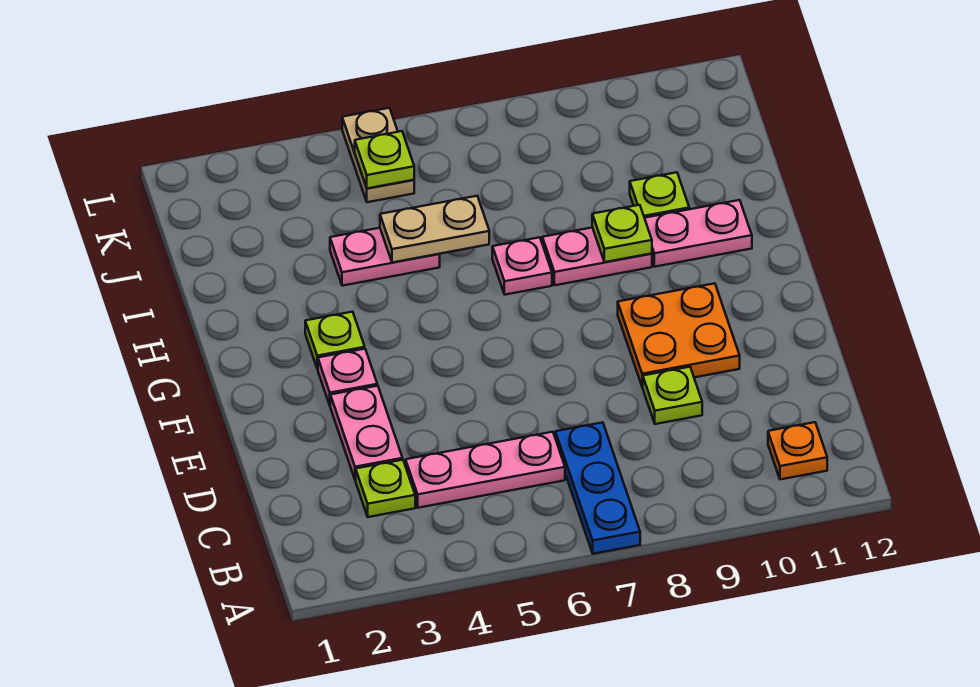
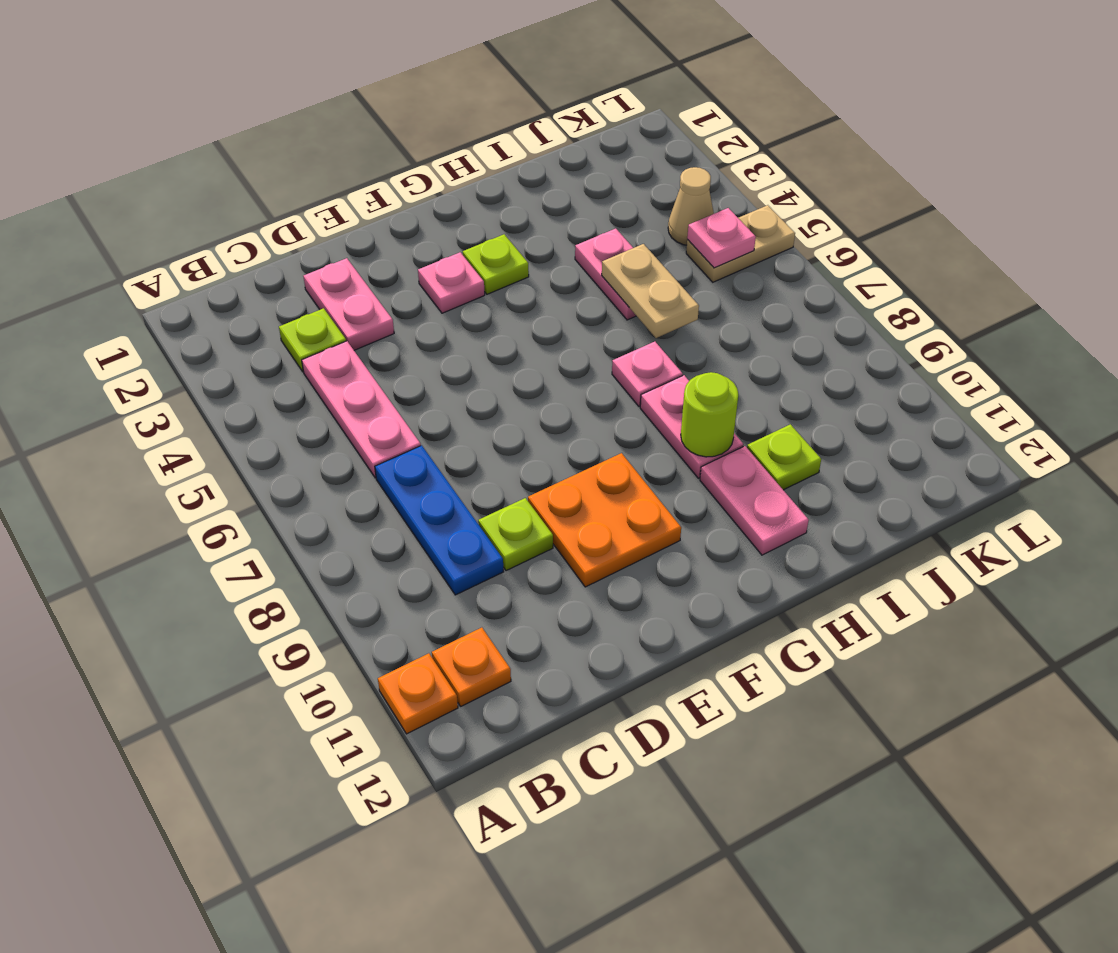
blue plate A7:C7 level 1 -> blue plate C7:C9 level 1
none -> orange plate A11 level 1
pink plate D3:E3 level 1 -> pink plate D2:D3 level 1
lime plate H9 level 2 -> lime round brick H9 level 2
none -> tan cone K4 level 1
lime plate K5 level 2 -> pink plate K5 level 2

